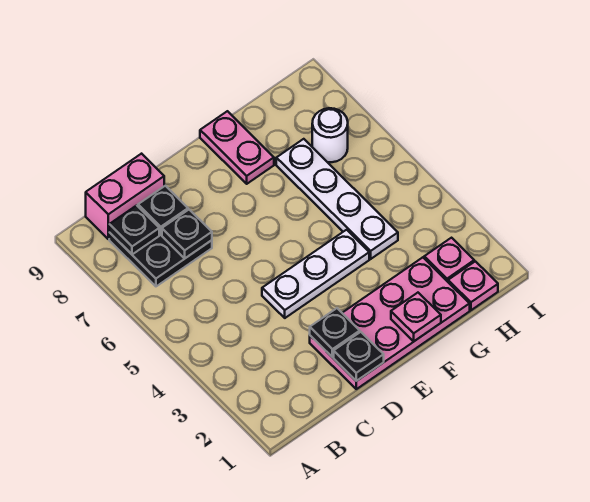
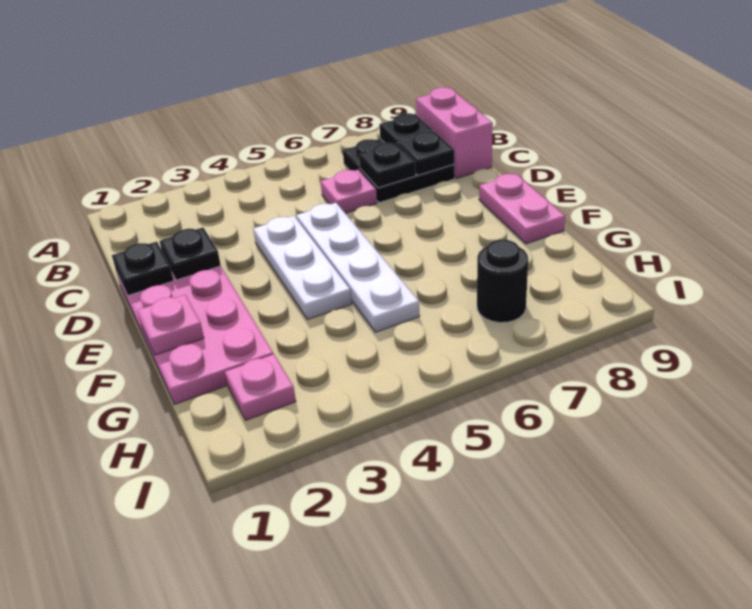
pink plate F8:F9 level 1 -> pink plate E9:F9 level 1
white plate G4:G7 level 1 -> white plate D5:G5 level 1
pink plate H1 level 1 -> pink plate C6 level 1
white round brick H7 level 1 -> black round brick H7 level 1

